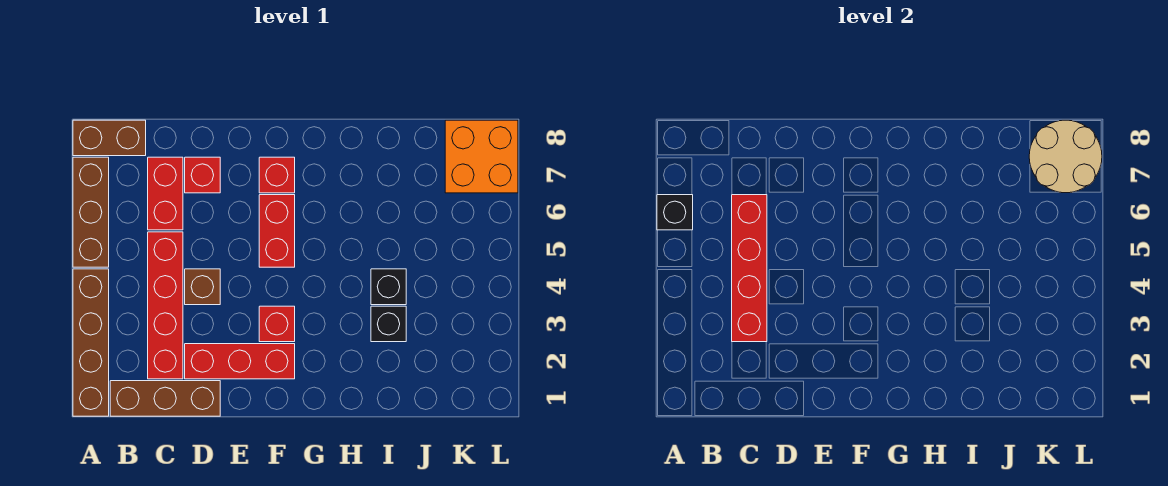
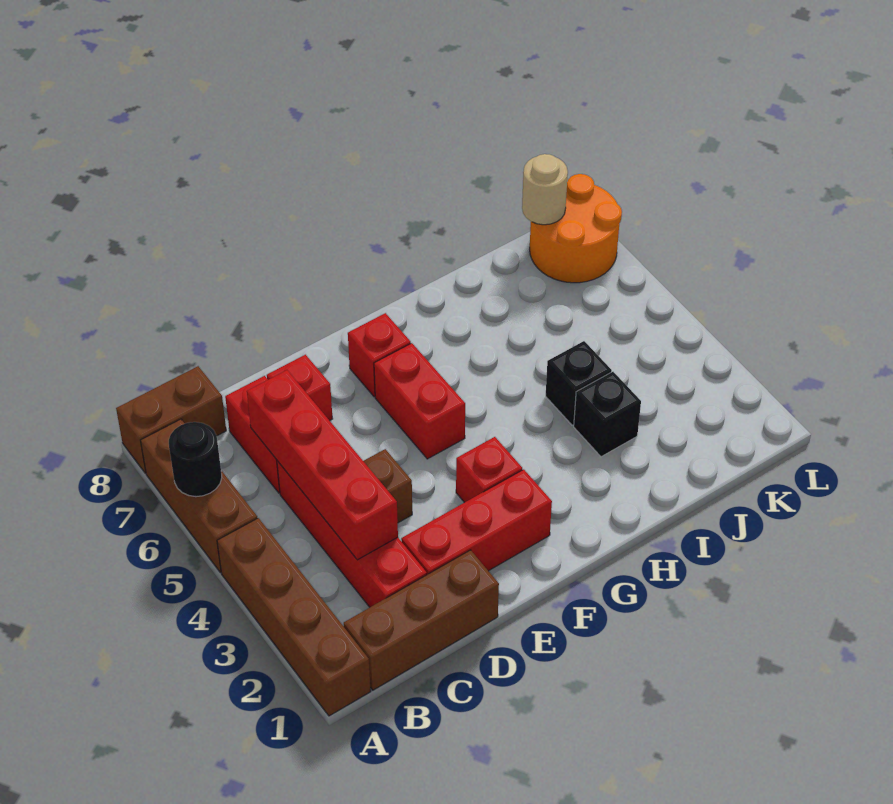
black brick A6 level 2 -> black round brick A6 level 2
orange brick K7:L8 level 1 -> orange round brick K7:L8 level 1
tan round brick K7:L8 level 2 -> tan round brick K8 level 2

